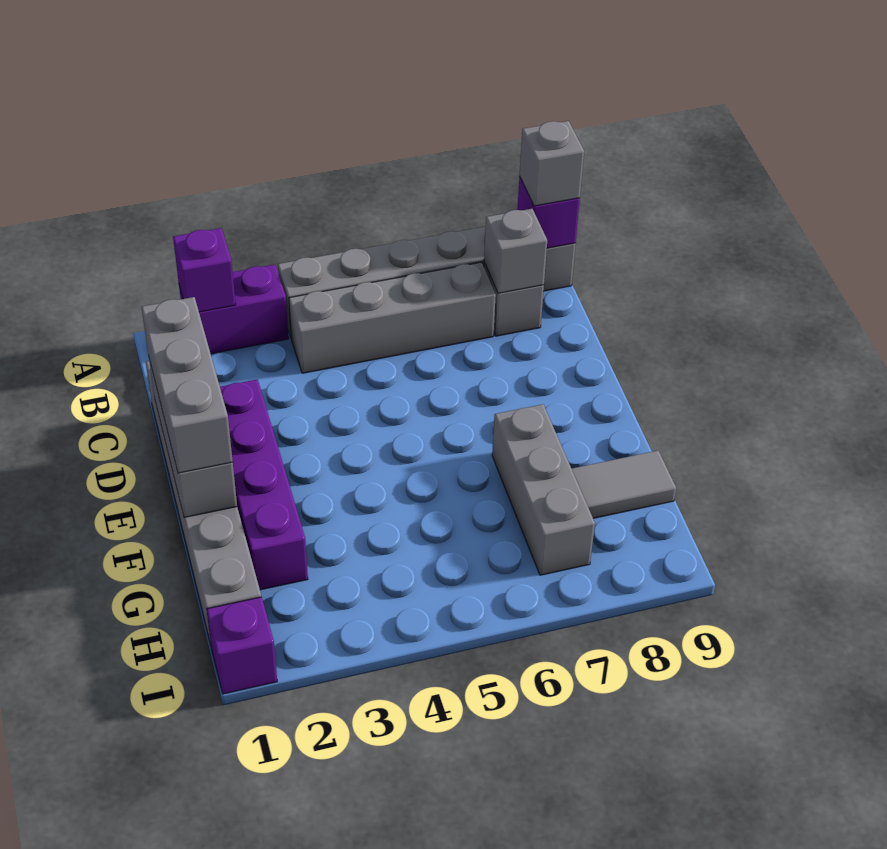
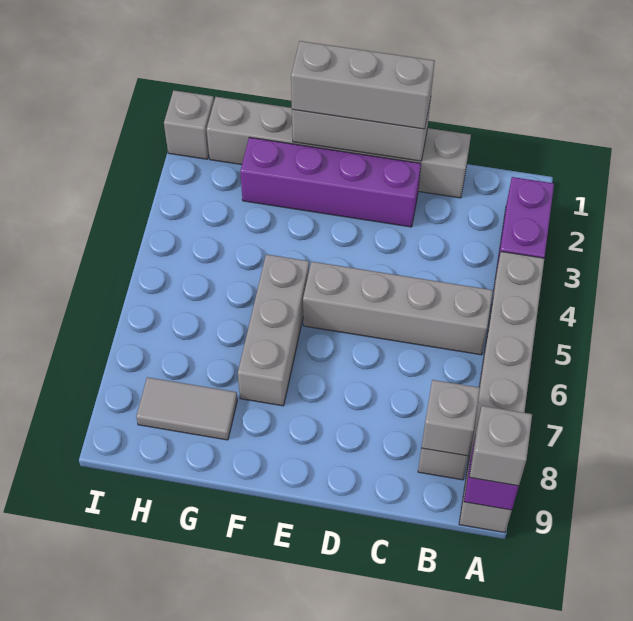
purple brick A2 level 2 -> none
grey brick B4:B7 level 1 -> grey brick B5:E5 level 1
grey brick F7:H7 level 1 -> grey brick F5:F7 level 1
grey tile G8:G9 level 1 -> grey tile G8:H8 level 1
purple brick I1 level 1 -> grey brick I1 level 1

